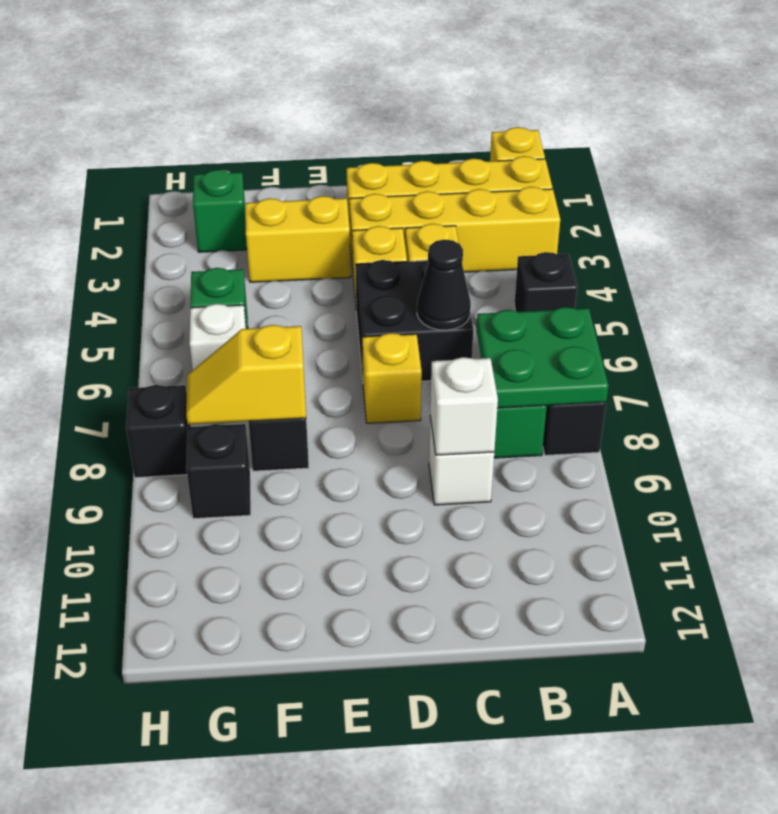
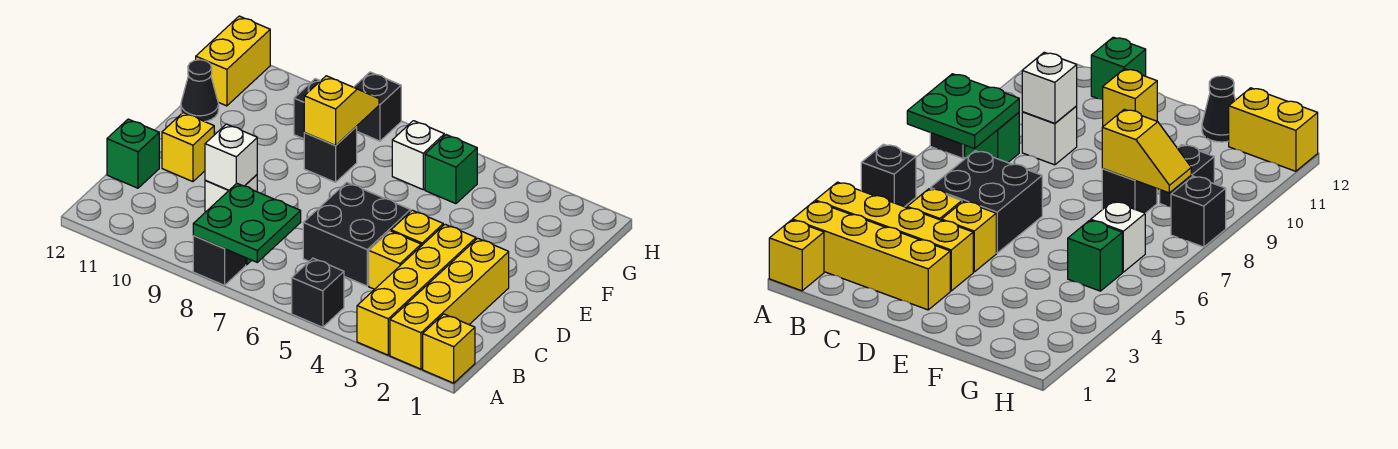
black cone C6 level 2 -> black cone F12 level 1
yellow brick D7 level 1 -> yellow brick D11 level 1
yellow brick E3:F3 level 1 -> yellow brick G12:H12 level 1
green brick G2 level 1 -> green brick C12 level 1

